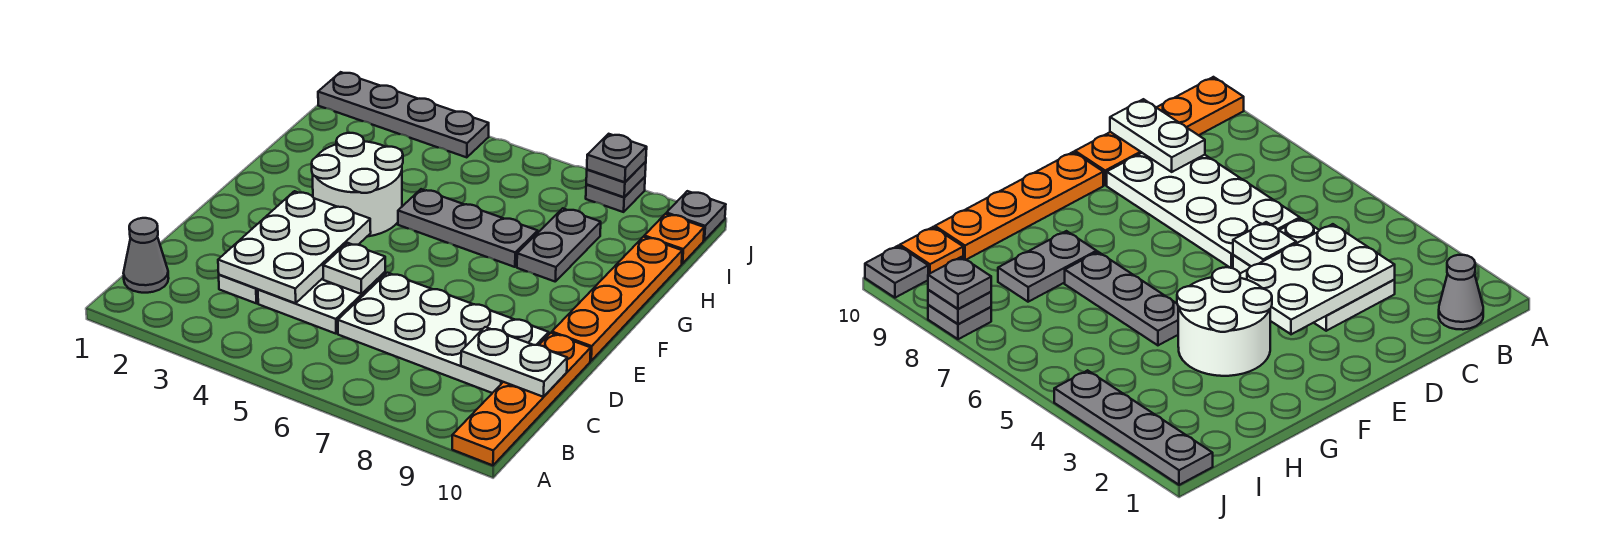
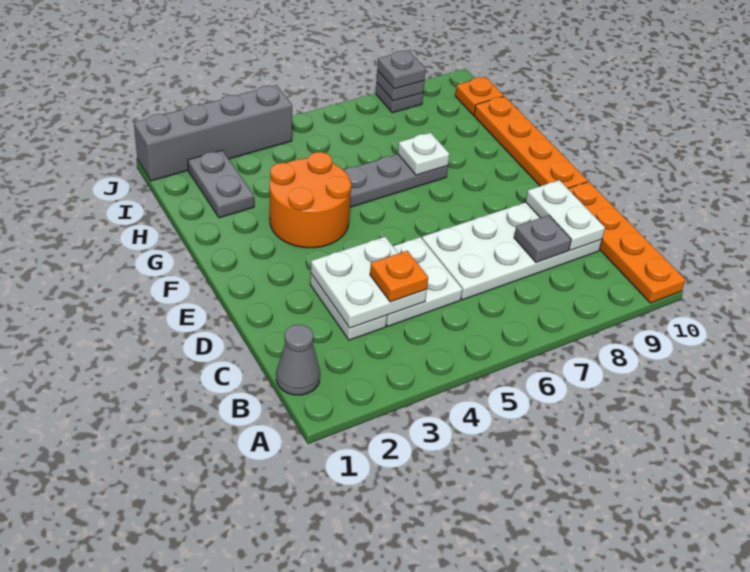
white plate C3:E4 level 2 -> white plate C3:D4 level 2
none -> orange plate C4 level 3
white plate C9:C10 level 2 -> white plate C9:D9 level 2
white plate D5 level 2 -> white plate G7 level 2
white round brick F3:G4 level 1 -> orange round brick F3:G4 level 1
grey plate G8:H8 level 1 -> grey plate H2:I2 level 1
grey plate J1:J4 level 1 -> grey brick J1:J4 level 1
grey plate J10 level 1 -> grey plate C8 level 2

